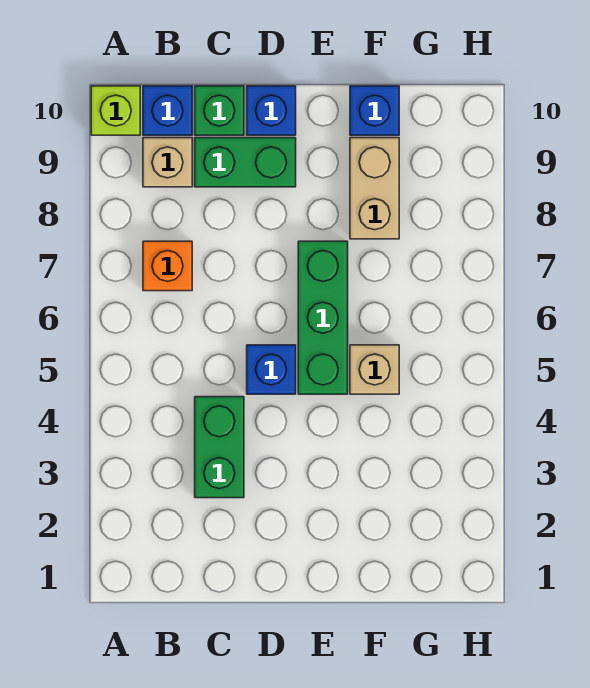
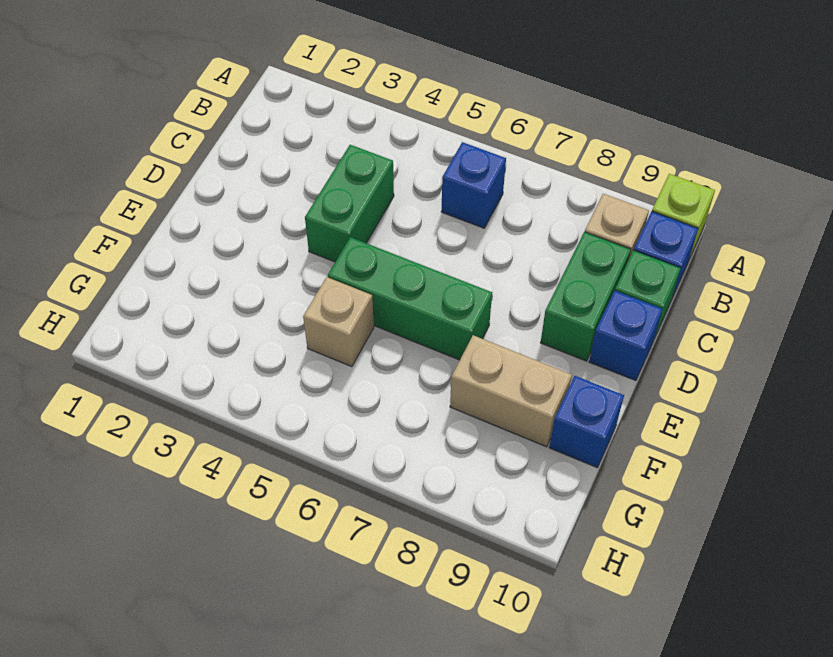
orange brick B7 level 1 -> none
green brick C3:C4 level 1 -> green brick C4:D4 level 1
blue brick D5 level 1 -> blue brick B6 level 1

